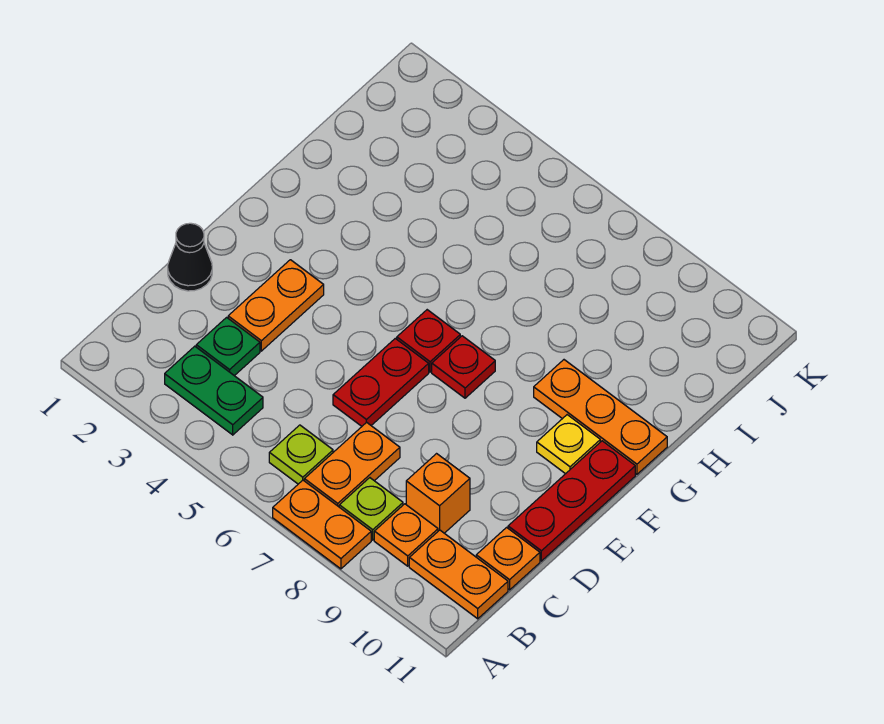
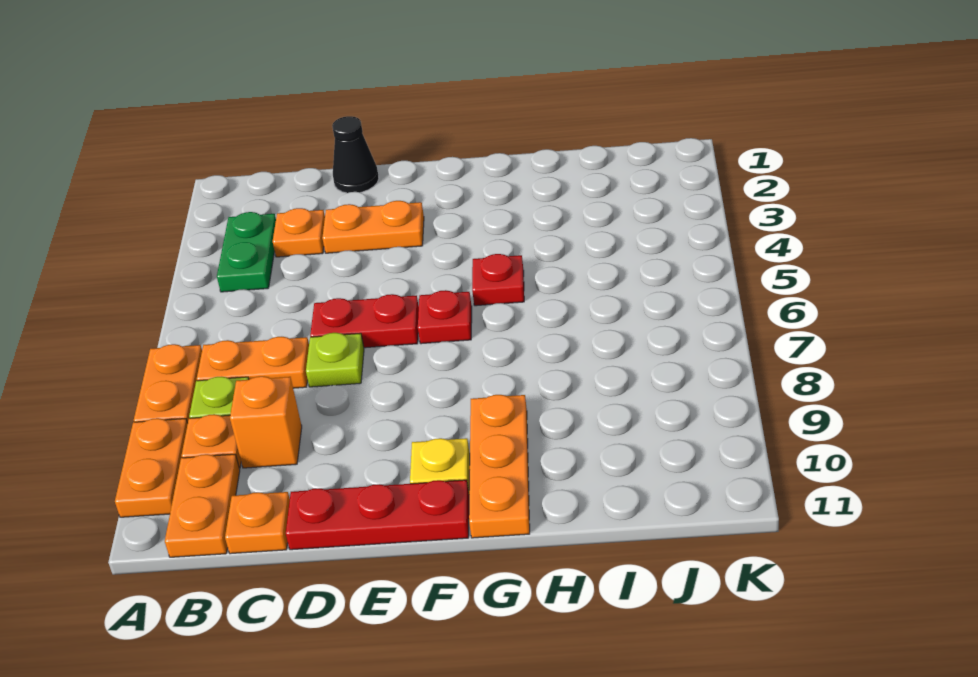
none -> orange plate A9:A10 level 1
lime plate B6 level 1 -> lime plate D7 level 1
green plate C3 level 1 -> orange plate C3 level 1
red plate F7 level 1 -> red plate G5 level 1

